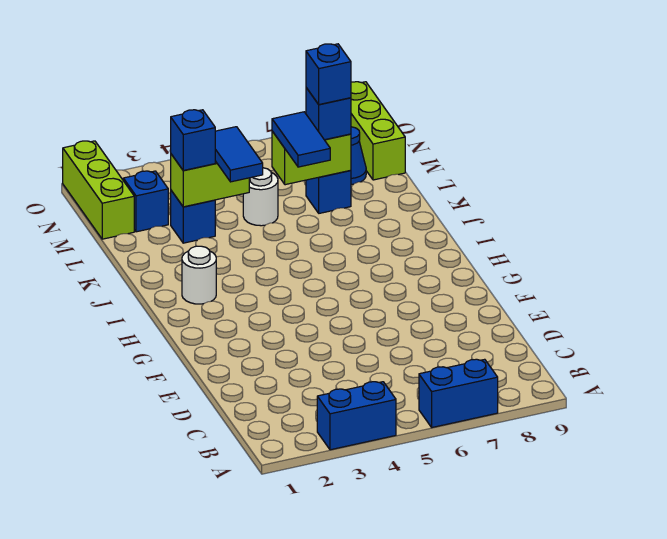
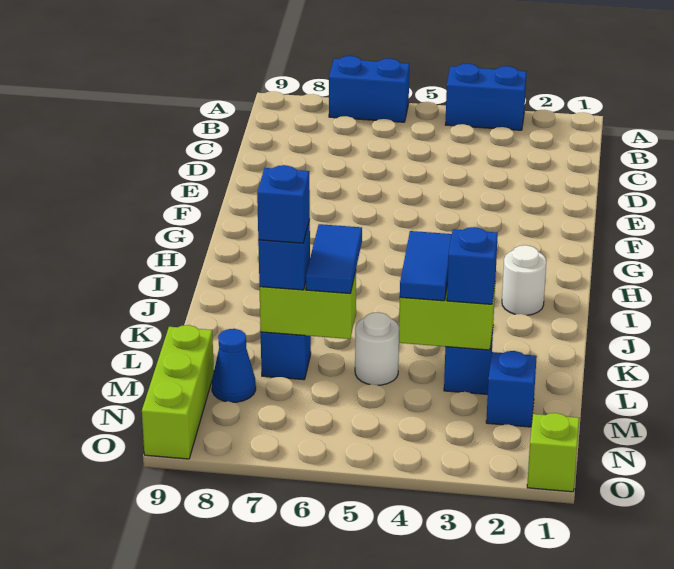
lime brick M1:O1 level 1 -> lime brick O1 level 1

